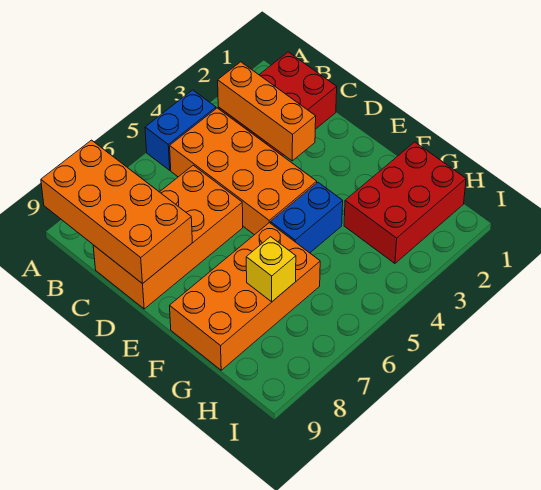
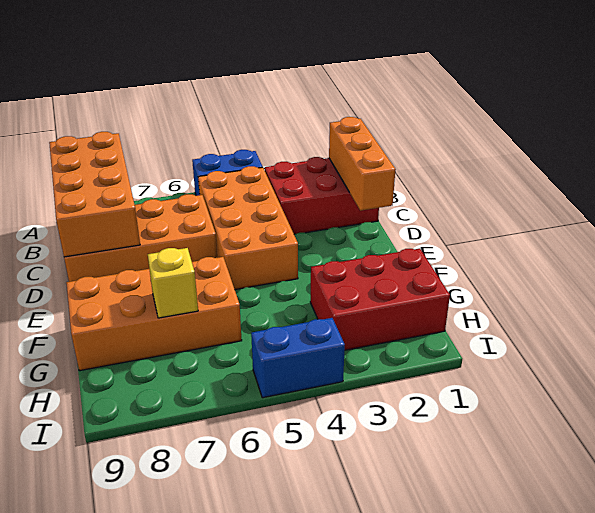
orange brick B3:D3 level 2 -> orange brick B1:D1 level 2
blue brick F4:F5 level 1 -> blue brick I4:I5 level 1

